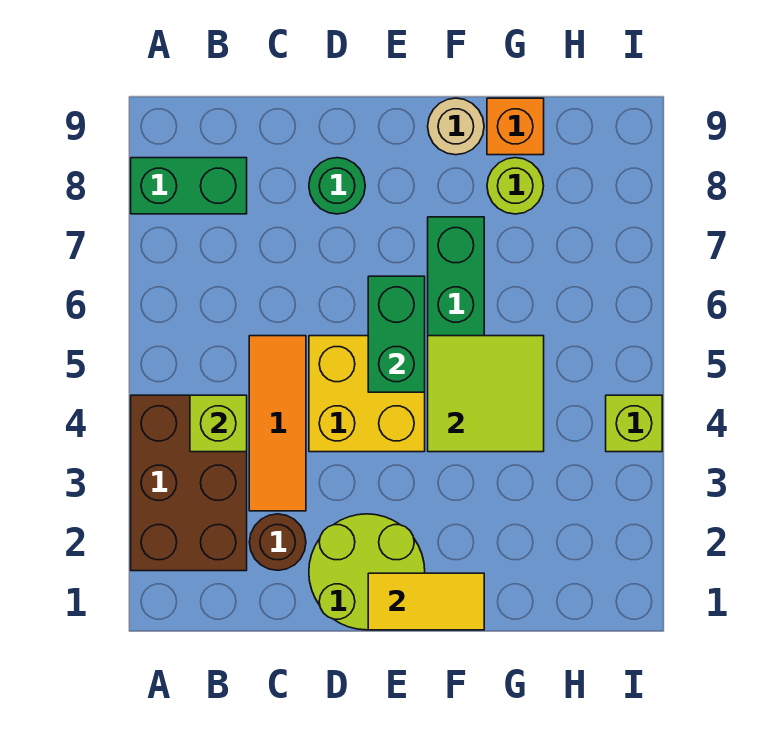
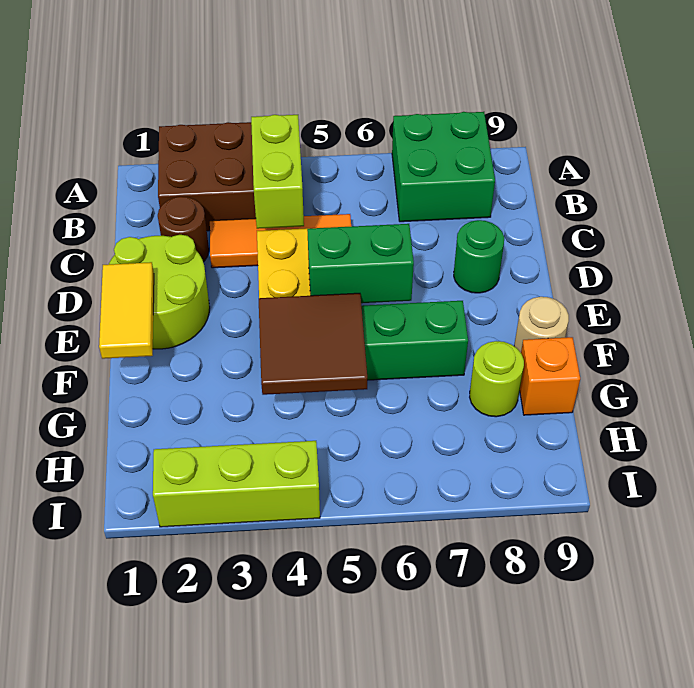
green brick A8:B8 level 1 -> green brick A7:B8 level 1
lime brick B4 level 2 -> lime brick B4:C4 level 2
lime tile F4:G5 level 2 -> brown tile F4:G5 level 2
lime brick I4 level 1 -> lime brick I2:I4 level 1

